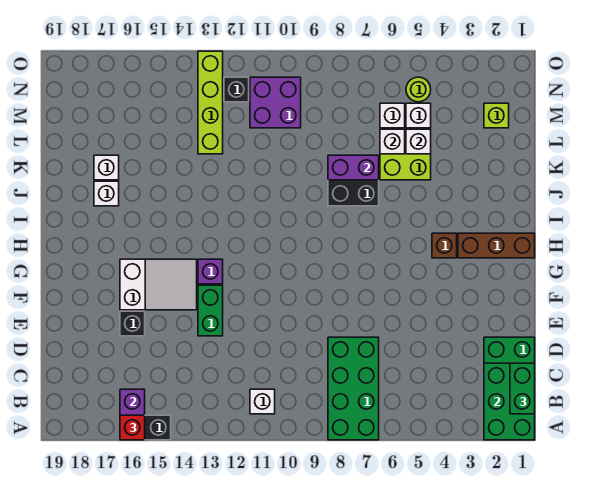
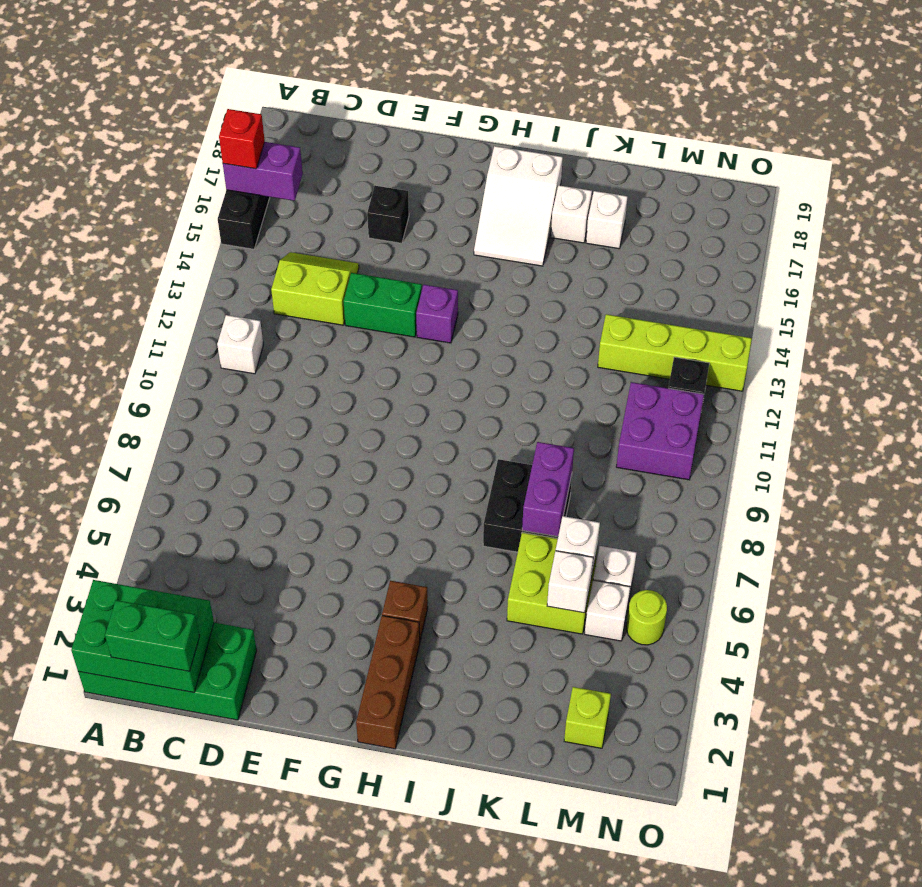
green brick A7:D8 level 1 -> none
none -> lime slope C13:D14 level 1 top 13
white slope F14:G16 level 1 top 16 -> white slope H16:I18 level 1 top 18

